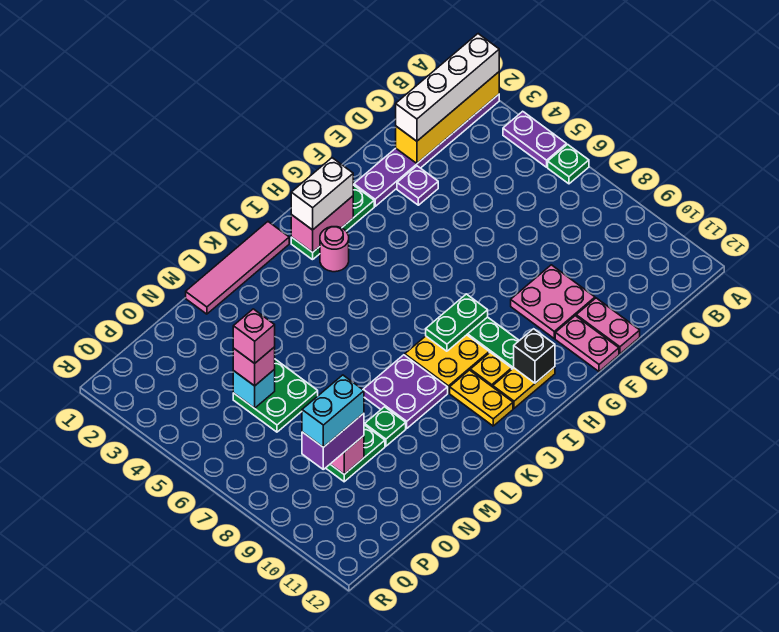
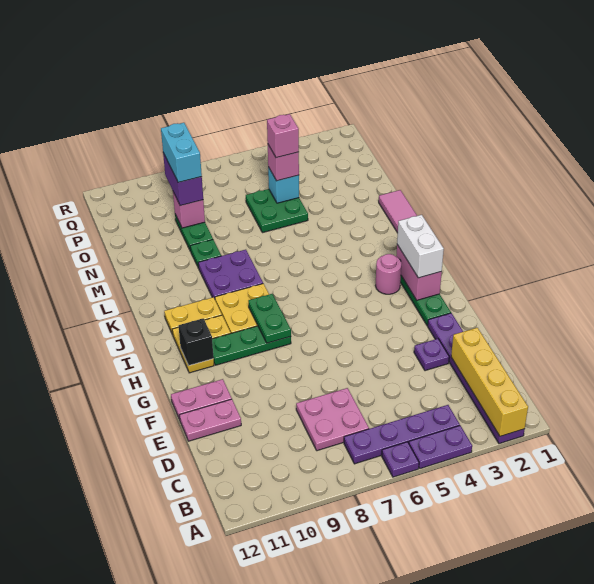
white brick A2:D2 level 3 -> none
green plate A6 level 1 -> purple plate A6 level 1
none -> purple plate B4:B7 level 1
pink plate E9:F10 level 1 -> pink plate C7:D8 level 1

